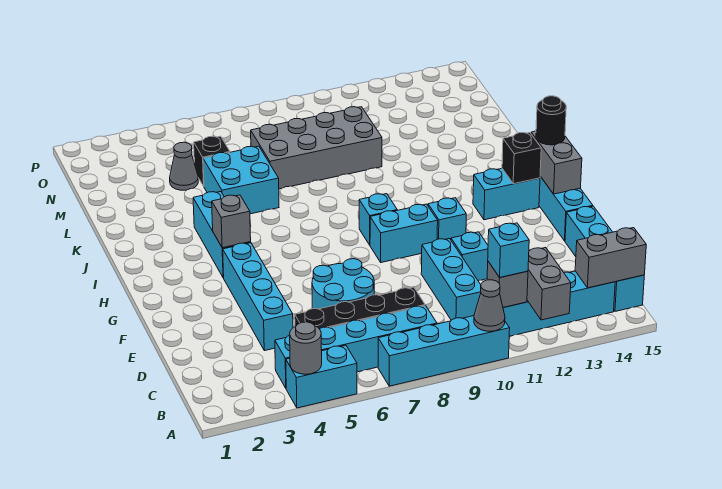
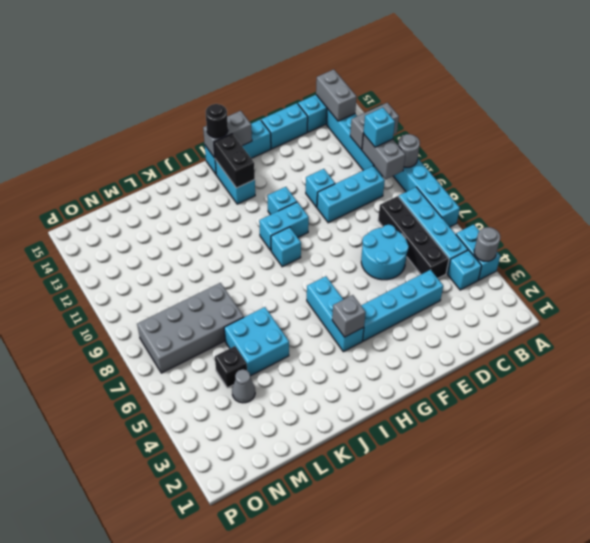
grey cone A10 level 2 -> grey round brick A10 level 2
grey brick B11 level 2 -> grey brick B10:B11 level 2
cyan brick G9:G10 level 1 -> cyan brick G10:H10 level 1
cyan brick H4:J4 level 1 -> cyan brick H4:H6 level 1
black brick H14 level 2 -> black brick H13:H14 level 2
grey brick L7:M10 level 1 -> grey brick L7:O8 level 1

